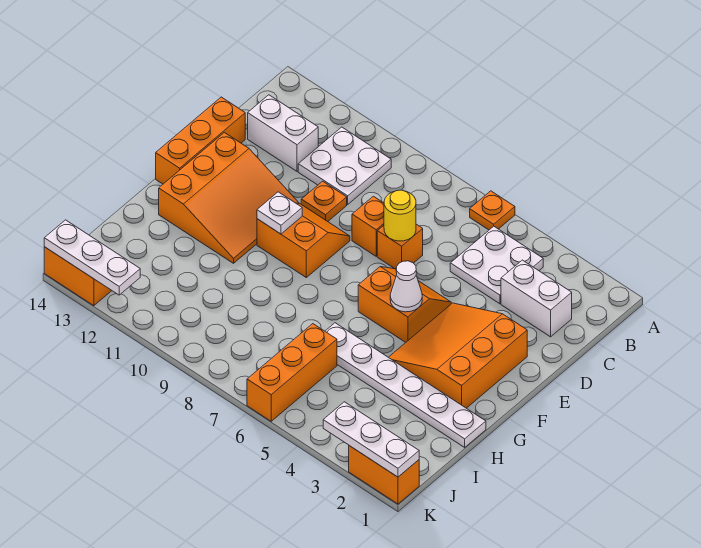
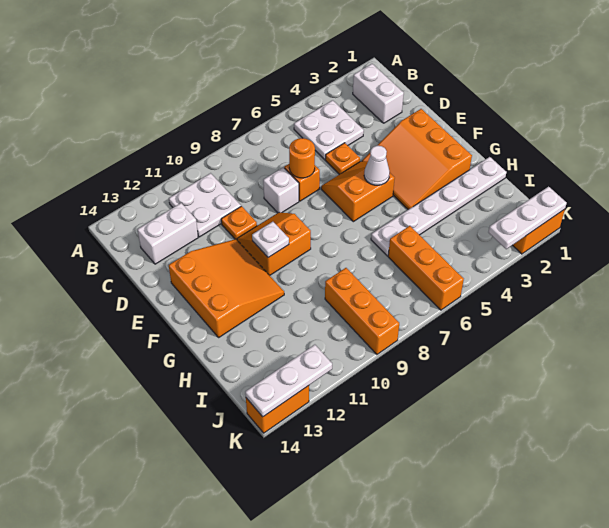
orange plate A6 level 1 -> orange plate D5 level 1
white brick C2:C3 level 1 -> white brick B2:C2 level 1
yellow round brick D7 level 2 -> orange round brick D7 level 2
orange brick D8 level 1 -> white brick D8 level 1
orange brick D14:F14 level 1 -> orange brick I9:K9 level 1

